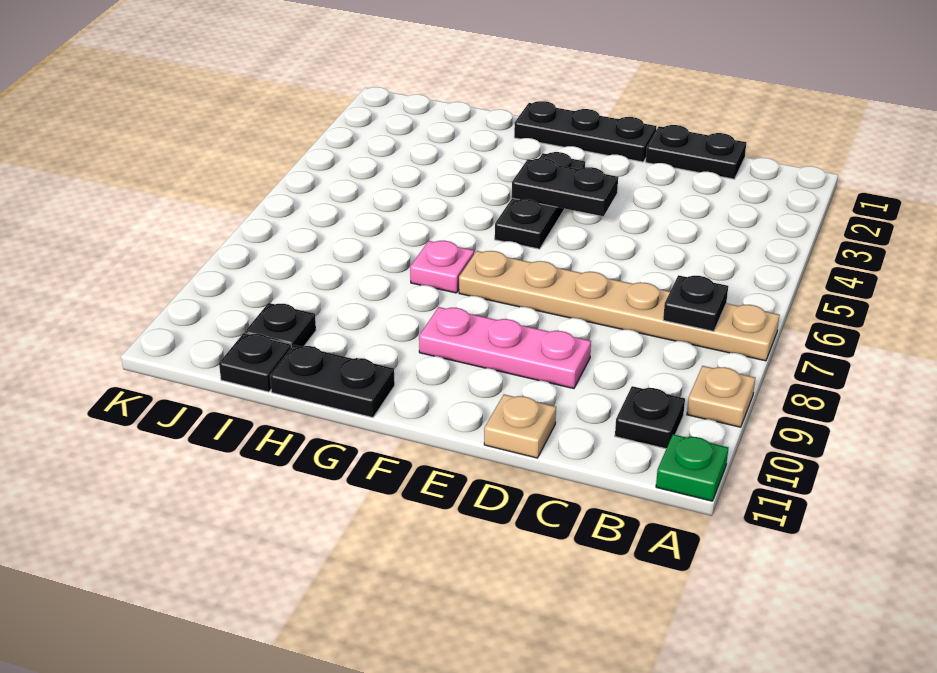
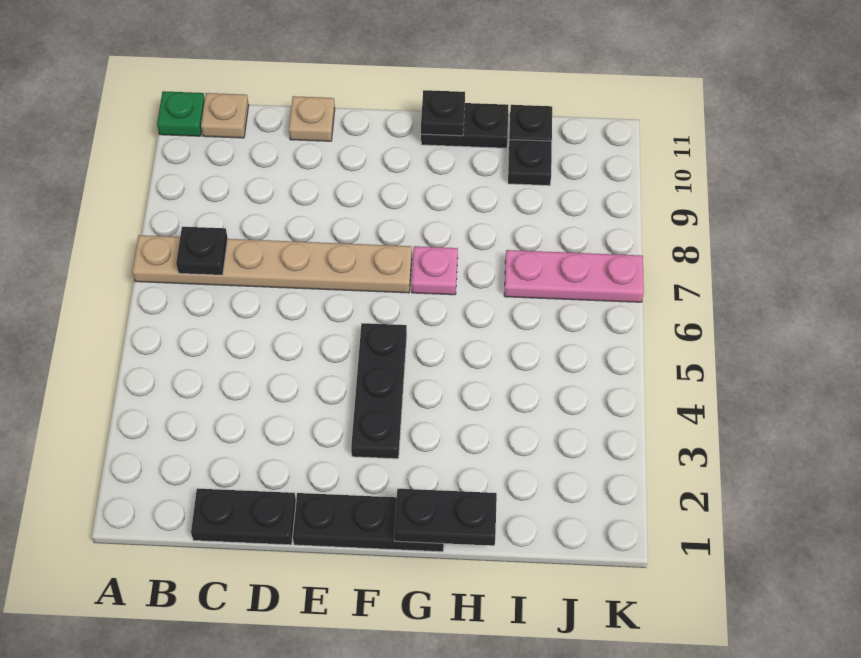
tan plate A9 level 1 -> tan plate B11 level 1
black plate B10 level 1 -> black plate G11 level 2
pink plate D9:F9 level 1 -> pink plate I7:K7 level 1
black plate E4:F4 level 2 -> black plate G1:H1 level 2

